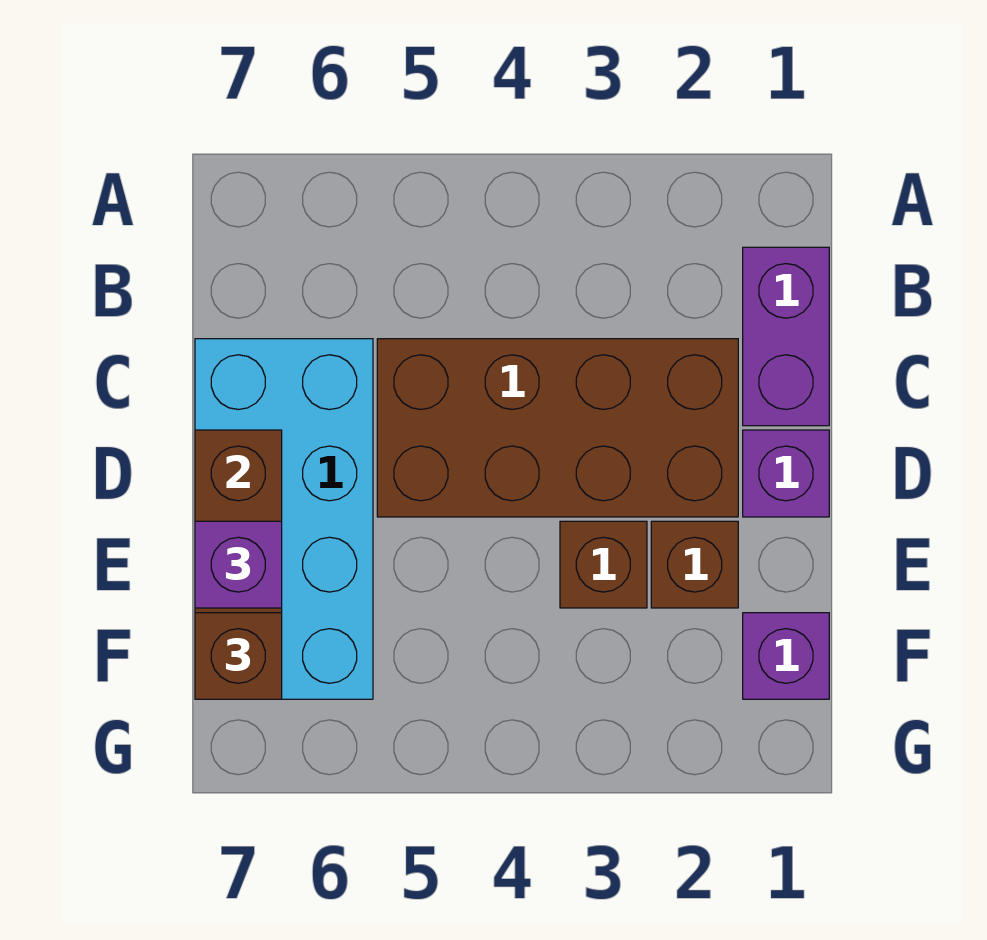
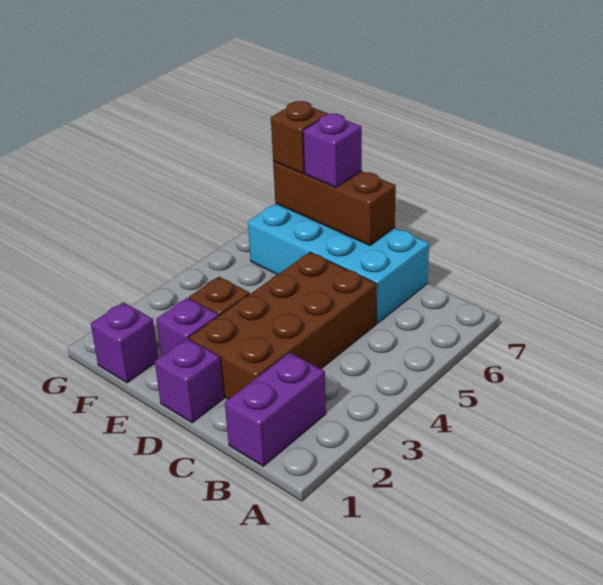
purple brick B1:C1 level 1 -> purple brick B1:B2 level 1
brown brick E2 level 1 -> purple brick E2 level 1

